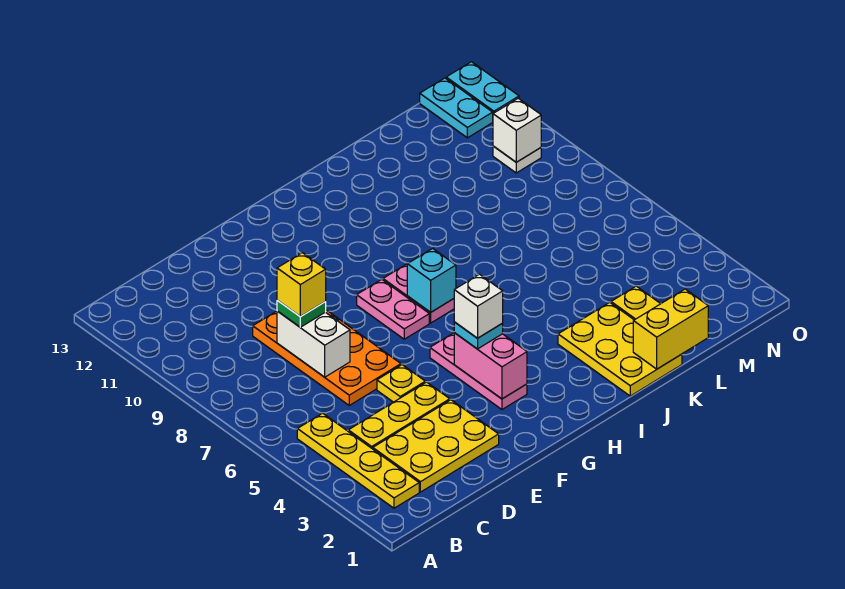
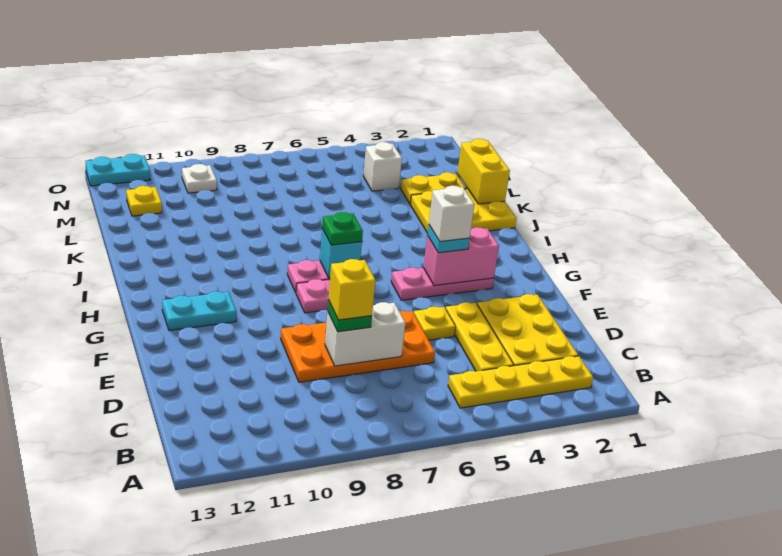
none -> green plate H7 level 3
none -> yellow plate M12 level 1
white brick N10 level 2 -> white brick M4 level 1
cyan plate N12:N13 level 1 -> cyan plate G11:G12 level 1

